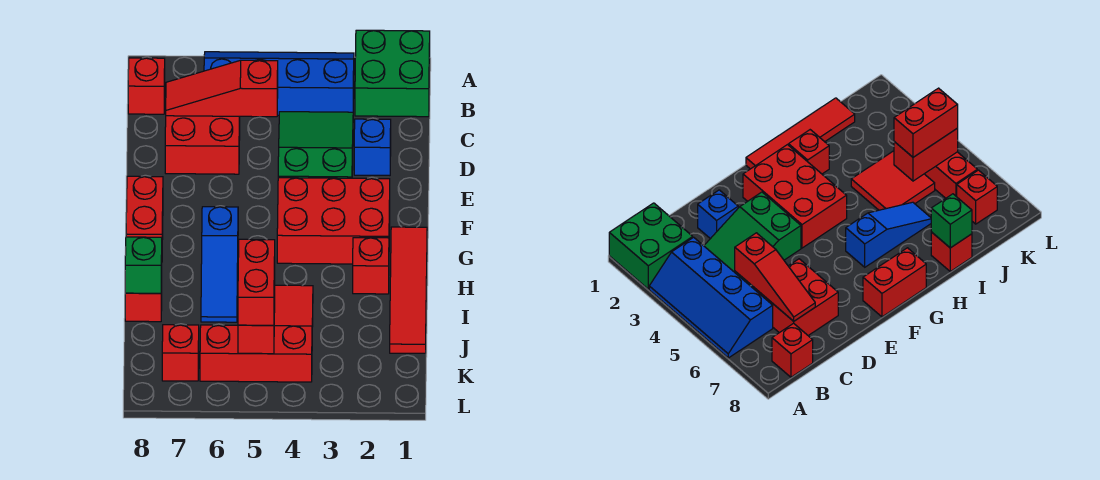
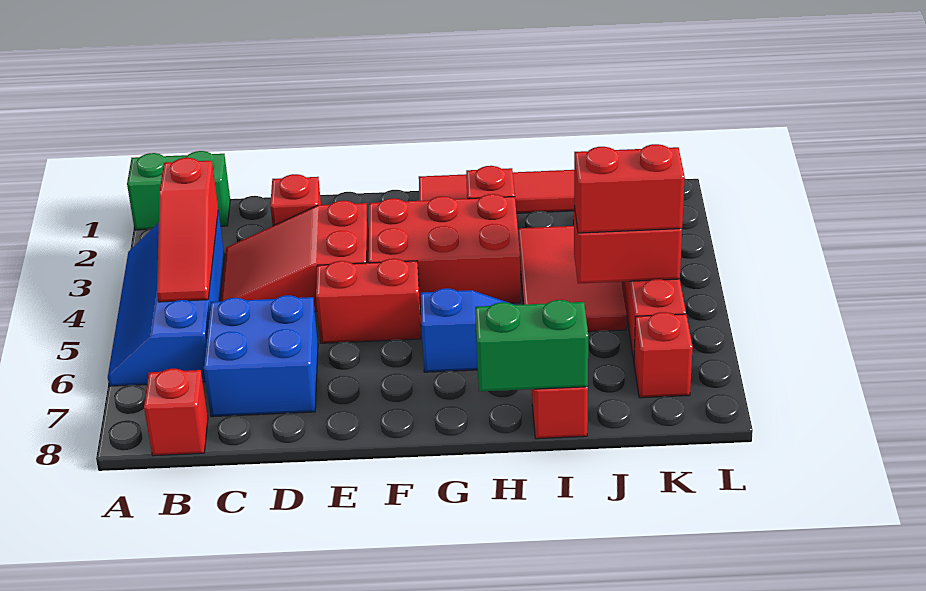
green brick A1:B2 level 1 -> green brick A1:B1 level 1
green slope C3:E4 level 1 top E -> red slope C3:E4 level 1 top E
red slope C5:C7 level 2 top 5 -> red slope B3:B5 level 2 top 3
red brick C6:D7 level 1 -> blue brick C6:D7 level 1
blue brick D2 level 1 -> red brick D2 level 1
red brick F2:G4 level 1 -> red brick F3:H4 level 1
red brick F8:G8 level 1 -> red brick E5:F5 level 1
red tile I4:J5 level 1 -> red tile I3:J5 level 1
green brick I8 level 2 -> green brick H8:I8 level 2

